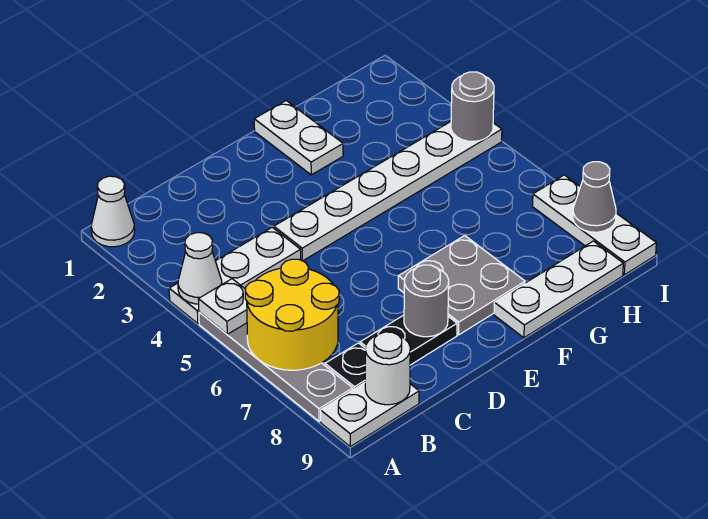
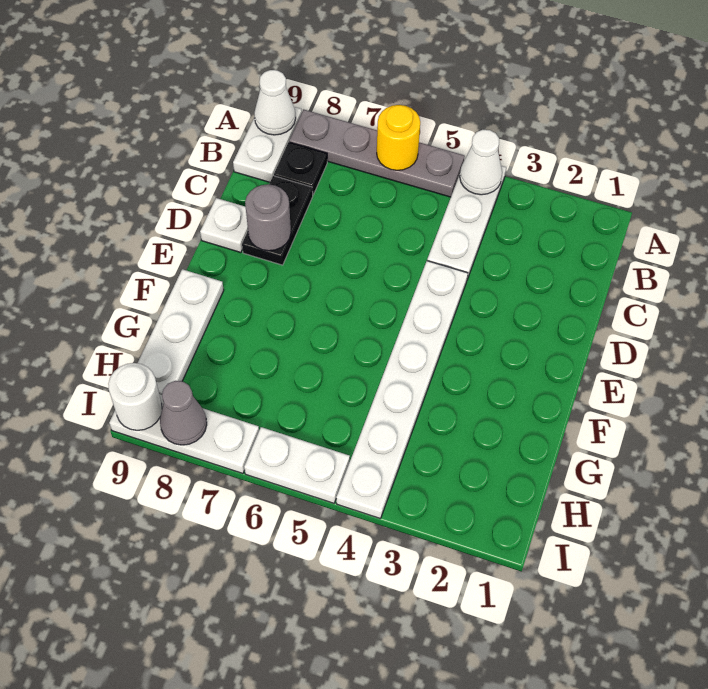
white cone A1 level 1 -> white cone A9 level 2
white plate A5 level 2 -> white plate D9 level 1
yellow round brick A6:B7 level 2 -> yellow round brick A6 level 2
white round brick B9 level 2 -> white round brick I9 level 2
grey plate E7:F8 level 1 -> none
white plate F1:F2 level 1 -> white plate I5:I6 level 1
grey round brick I4 level 2 -> none

